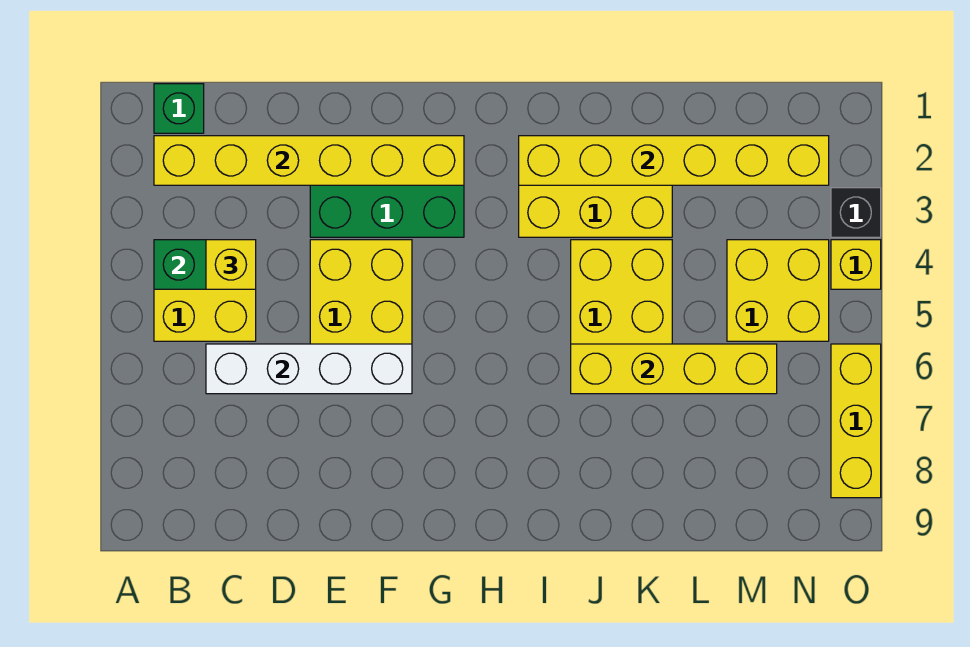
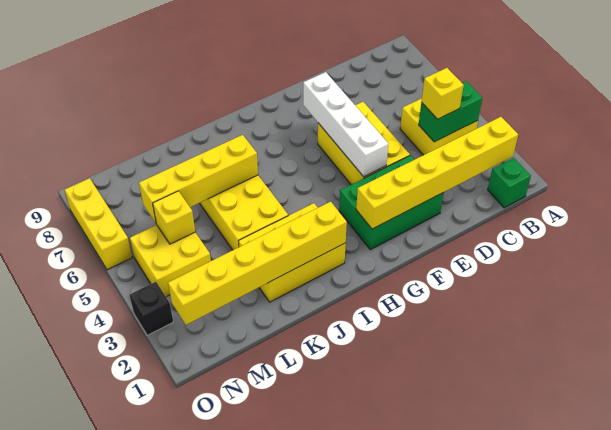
white brick C6:F6 level 2 -> white brick F4:F7 level 2
yellow brick O4 level 1 -> yellow brick M5 level 2

